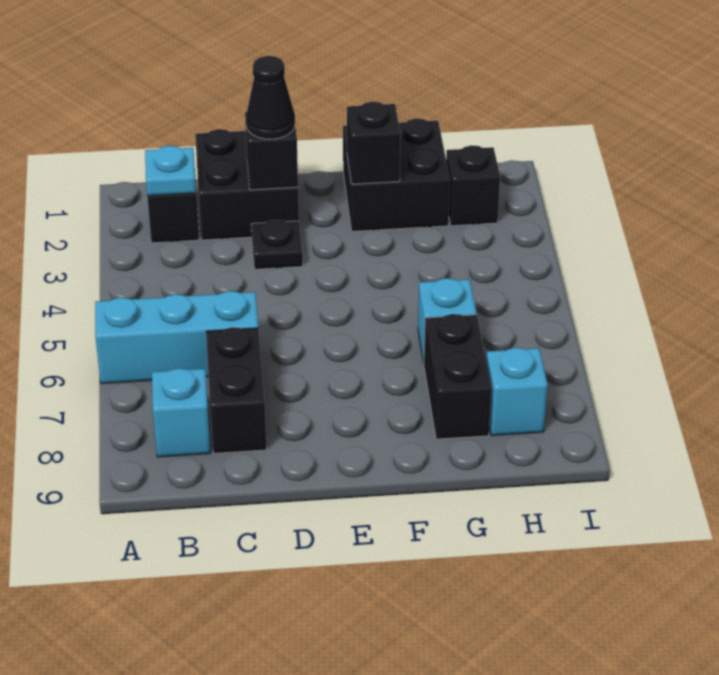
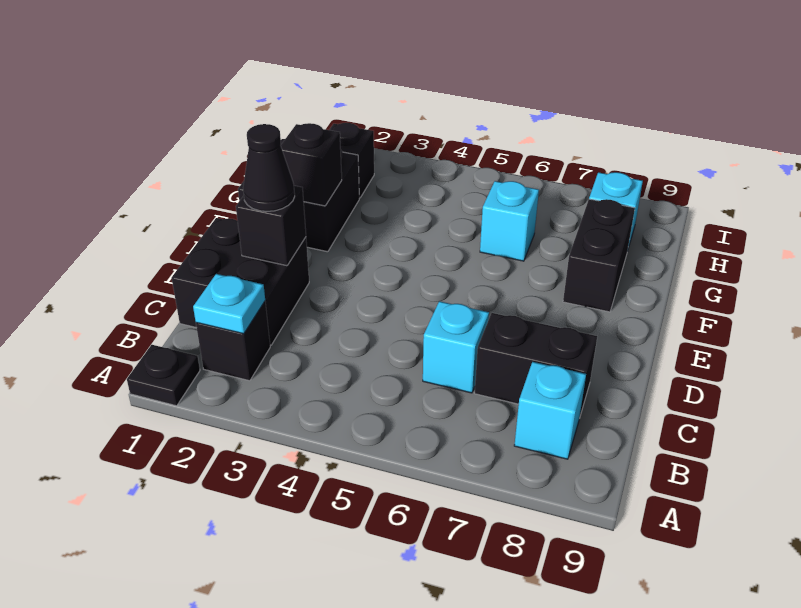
cyan brick A6:C6 level 1 -> cyan brick C6 level 1
black plate D3 level 1 -> black plate A1 level 1
black brick G7:G8 level 1 -> black brick F8:G8 level 1

